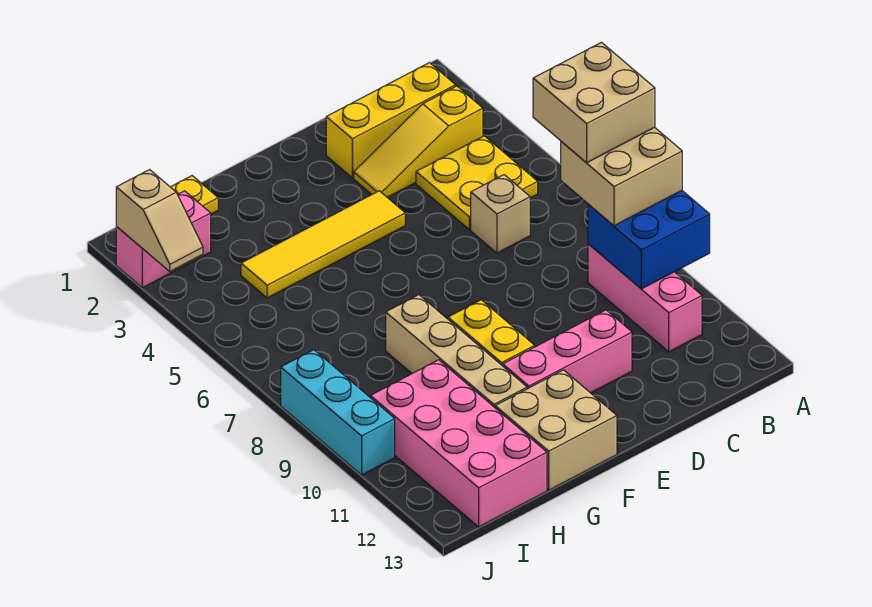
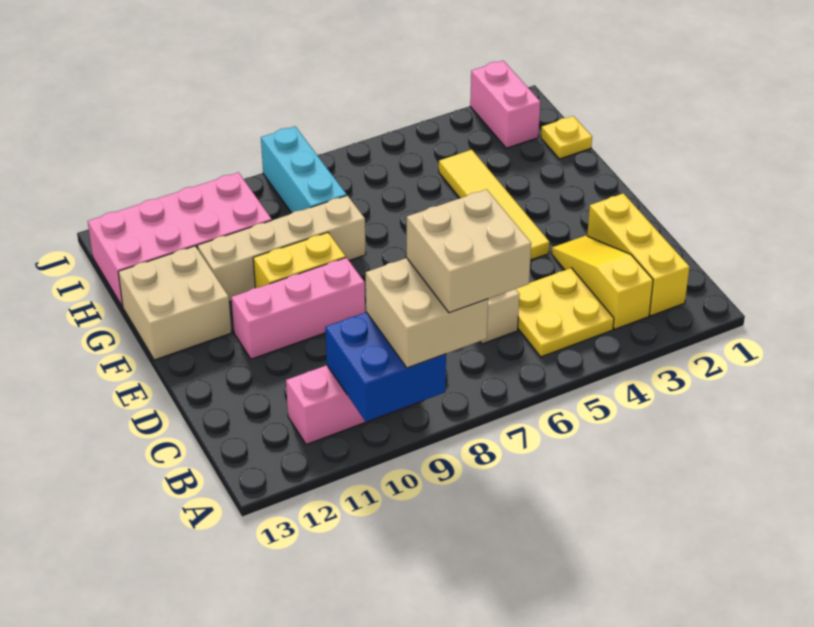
pink brick D11:F11 level 1 -> pink brick E9:E11 level 1
tan slope J2:J3 level 2 top 2 -> none
cyan brick J8:J10 level 1 -> cyan brick H8:J8 level 1

